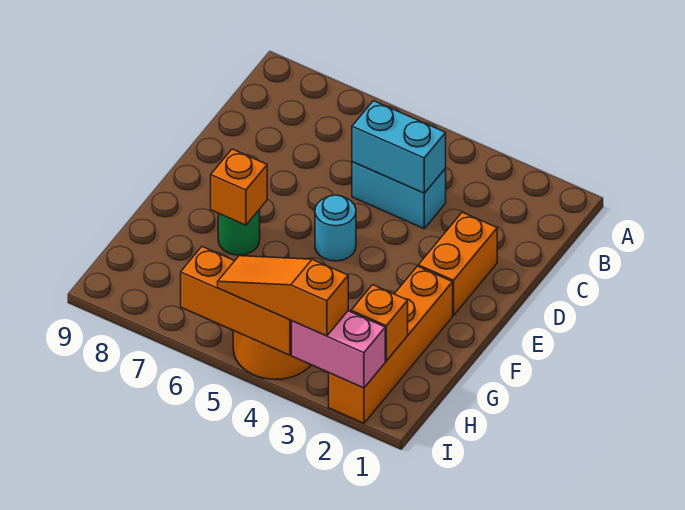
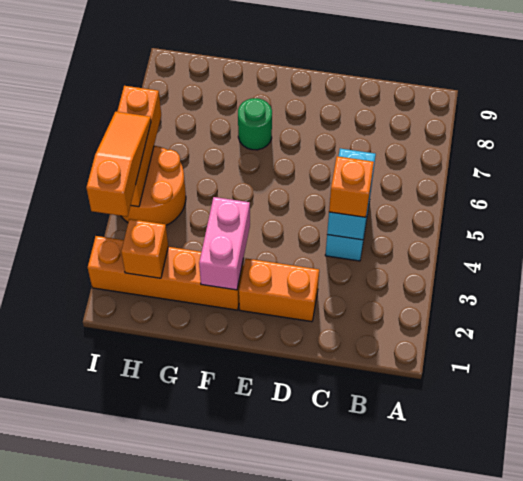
cyan round brick E5 level 1 -> none
orange brick F7 level 2 -> orange brick C4 level 3
pink brick I2:I3 level 2 -> pink brick F2:F3 level 2

